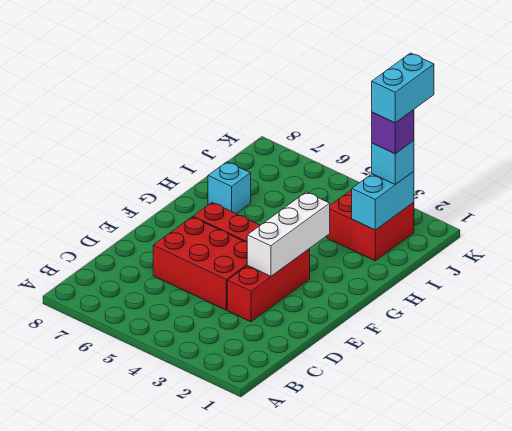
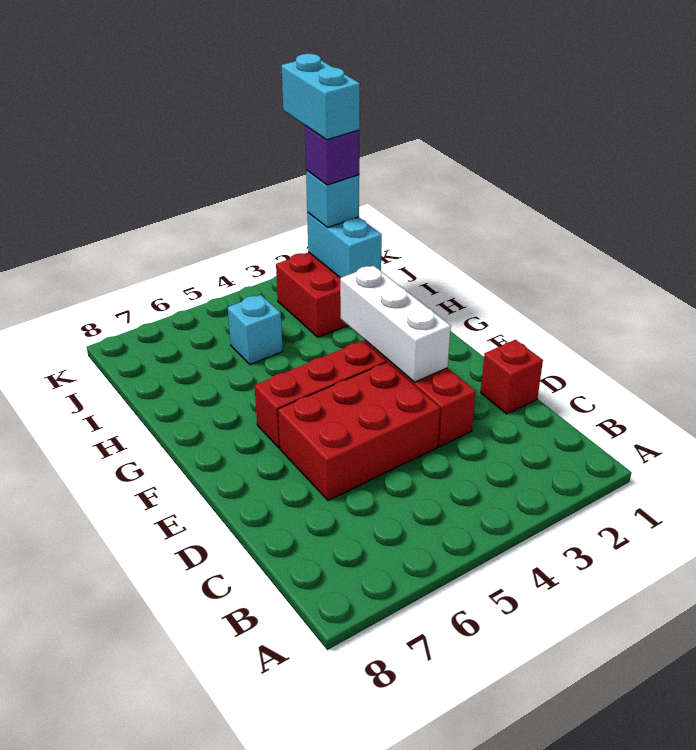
none -> red brick D1 level 1
cyan brick H7 level 1 -> cyan brick I5 level 1

